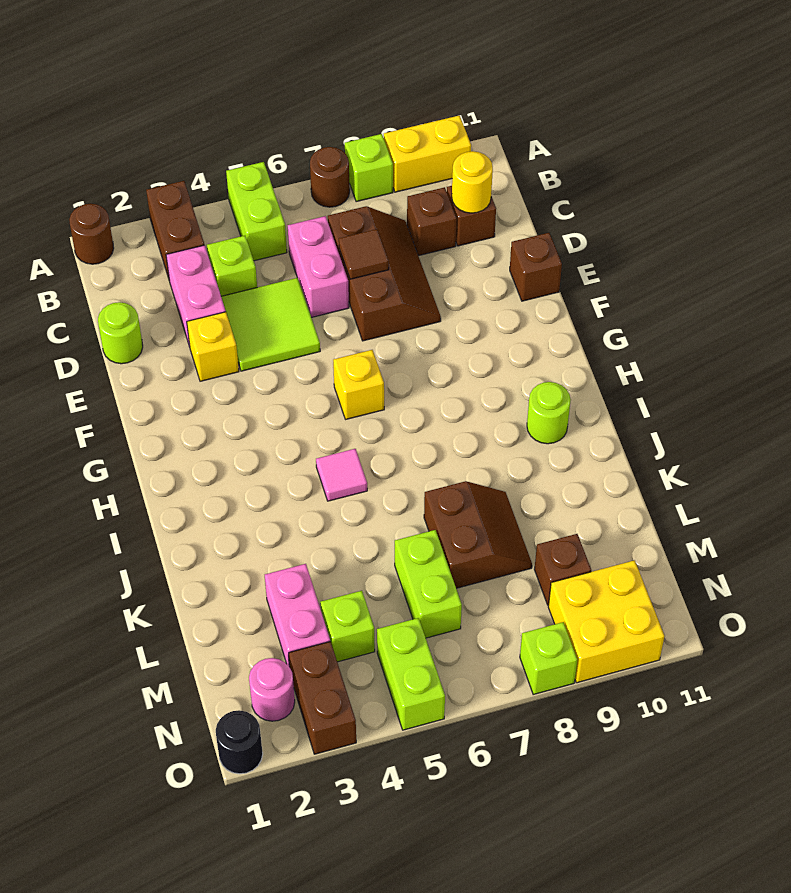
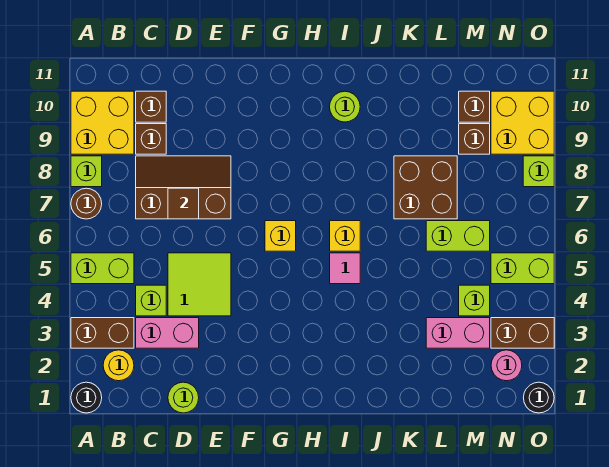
brown round brick A1 level 1 -> black round brick A1 level 1
yellow brick A9:A10 level 1 -> yellow brick A9:B10 level 1
pink brick C6:D6 level 1 -> none
yellow round brick C10 level 2 -> yellow round brick B2 level 1
yellow brick E3 level 1 -> yellow brick I6 level 1
brown brick E11 level 1 -> brown brick M10 level 1
brown slope K7:L8 level 1 top 7 -> brown brick K7:L8 level 1

